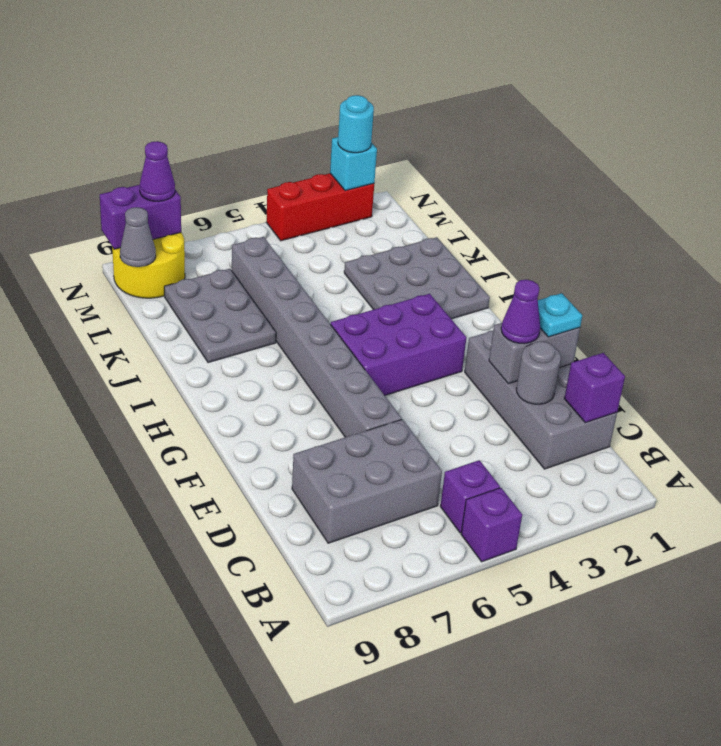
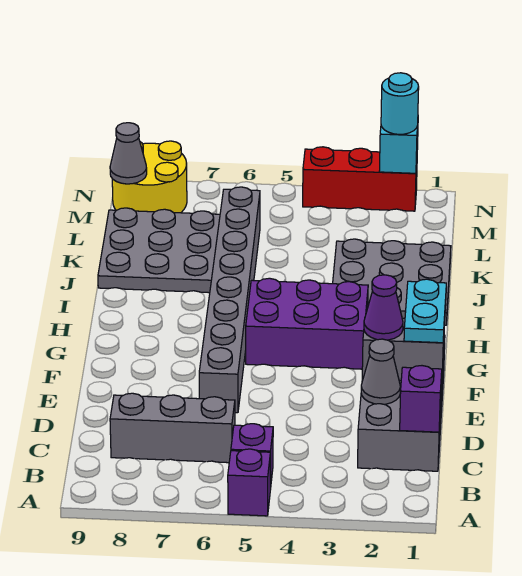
grey brick C6:D8 level 1 -> grey brick C6:C8 level 1
grey round brick D2 level 2 -> grey cone D2 level 2
cyan plate E1 level 3 -> cyan plate E1:F1 level 3
grey plate J7:L8 level 1 -> grey plate J7:L9 level 1
purple brick N8:N9 level 2 -> none
purple cone N8 level 3 -> none

